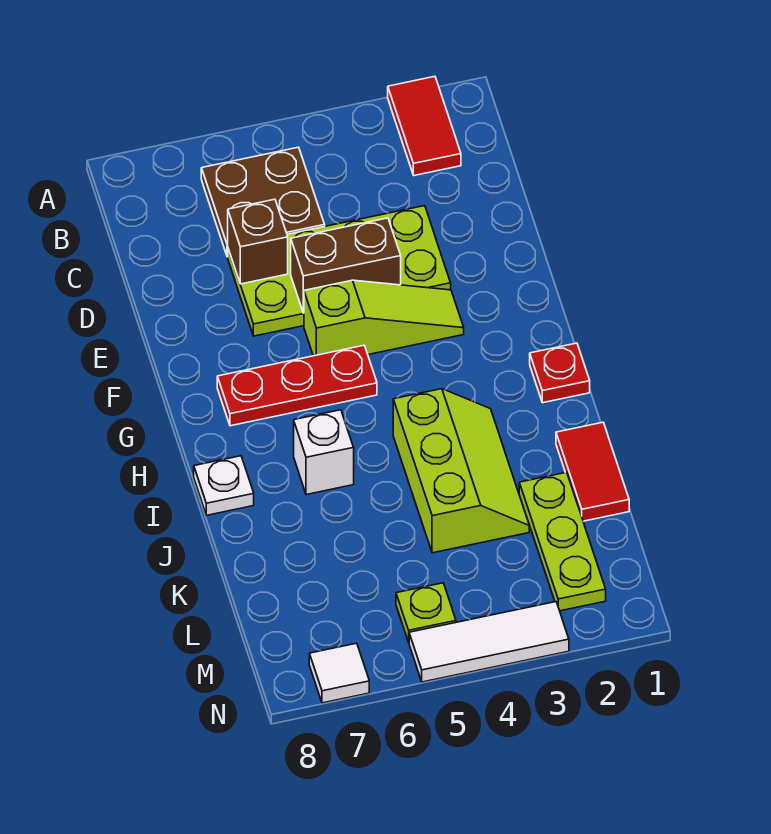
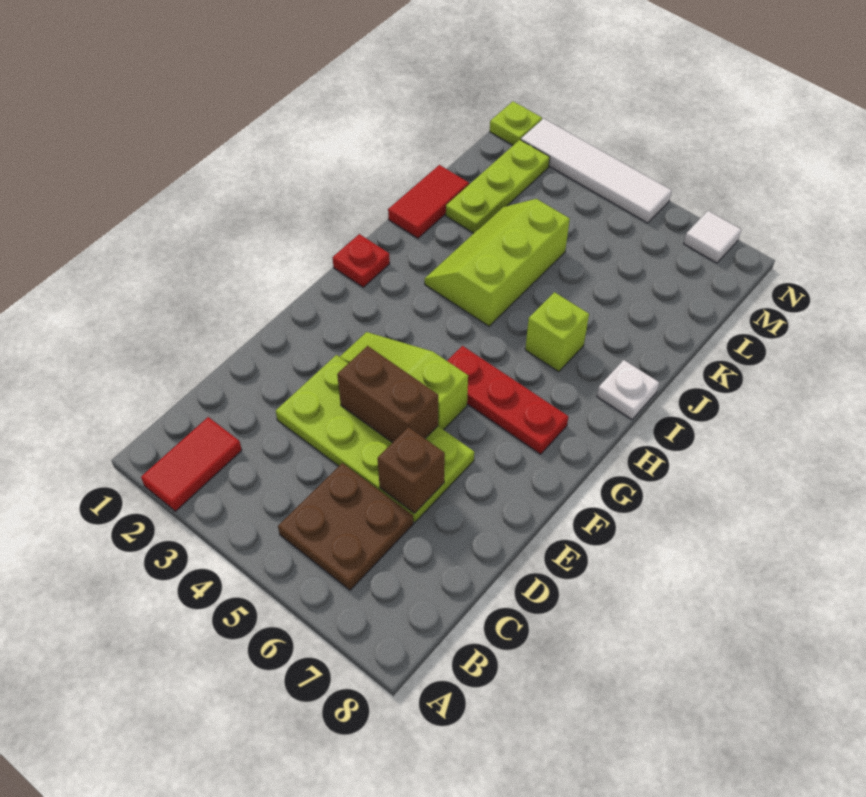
white brick I6 level 1 -> lime brick I6 level 1
lime plate M5 level 1 -> lime plate N1 level 1
white tile N3:N5 level 1 -> white tile N2:N5 level 1

